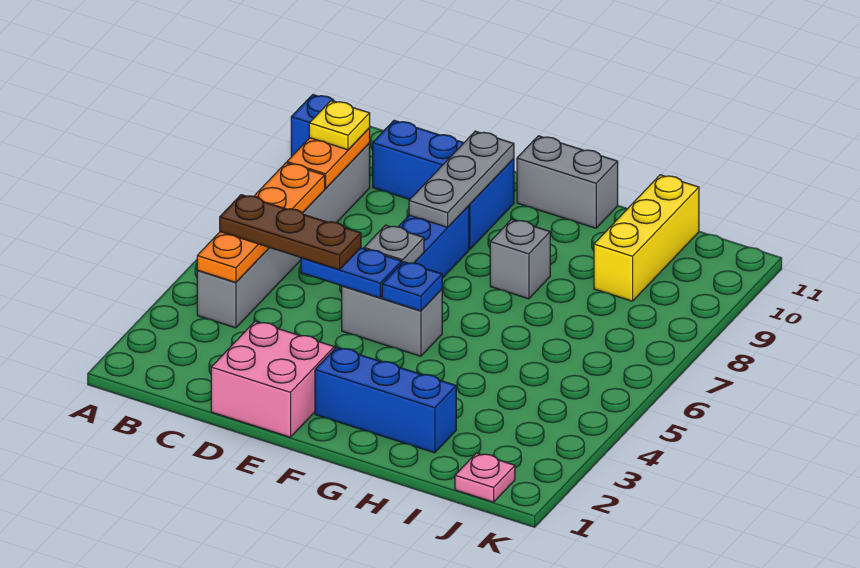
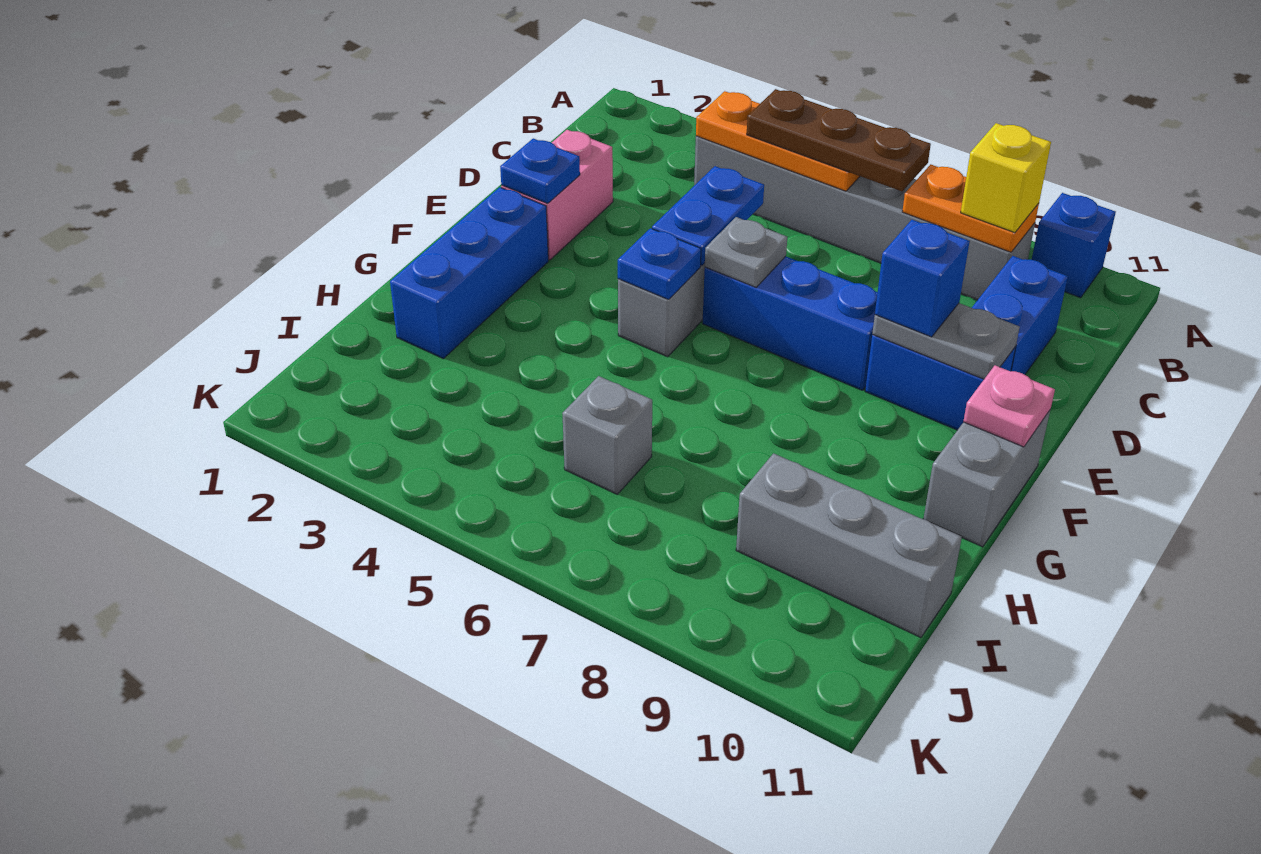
orange plate B4:B7 level 2 -> orange plate B4:B6 level 2
brown plate B5:D5 level 3 -> brown plate B5:B7 level 3
yellow plate B9 level 3 -> yellow brick B9 level 3
pink brick D1:E2 level 1 -> pink brick D2:E2 level 1
none -> blue plate E2 level 2
grey plate E8:E10 level 2 -> grey plate E9:E10 level 2
none -> blue brick E9 level 3
grey brick G8 level 1 -> grey brick I6 level 1
yellow brick I9:I11 level 1 -> grey brick I9:I11 level 1
pink plate J1 level 1 -> pink plate F11 level 2

